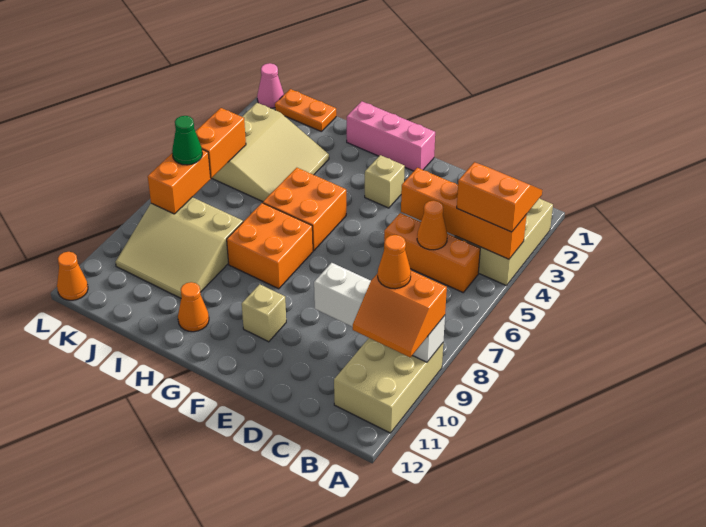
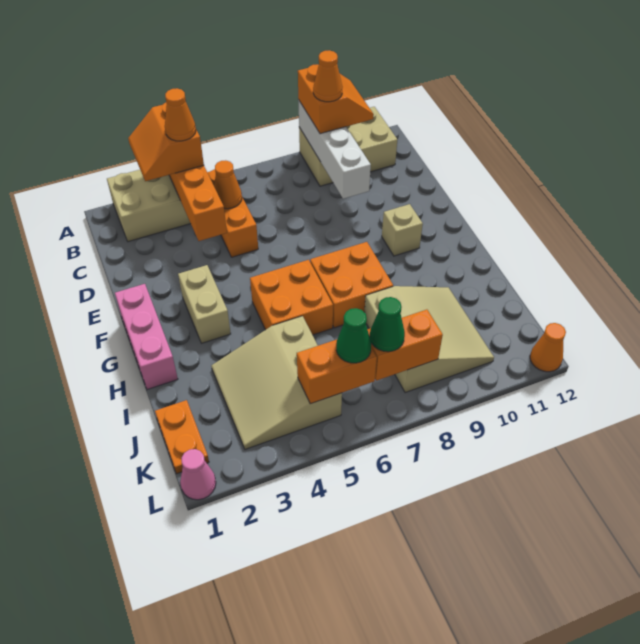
tan brick F3 level 1 -> tan brick F3:G3 level 1
orange cone H11 level 1 -> orange cone B4 level 4
tan slope I3:K5 level 1 top K -> tan slope I3:K5 level 1 top 5
none -> green cone K6 level 3

